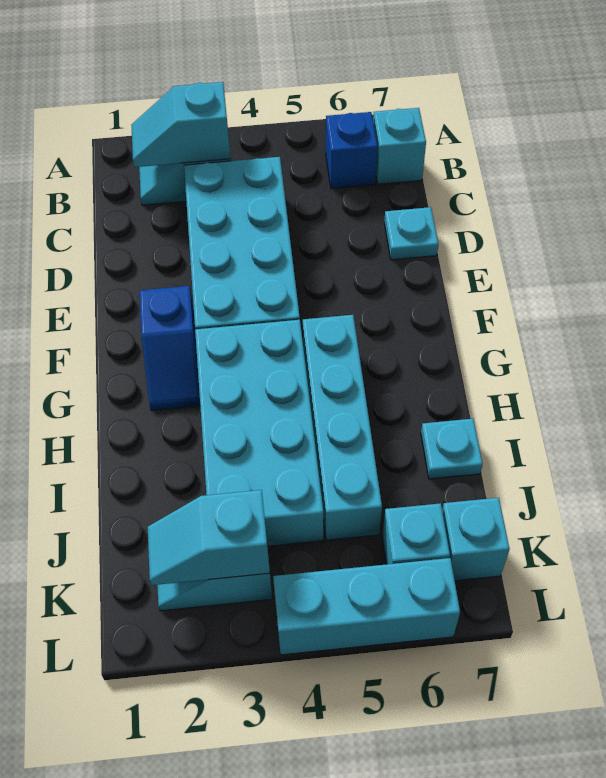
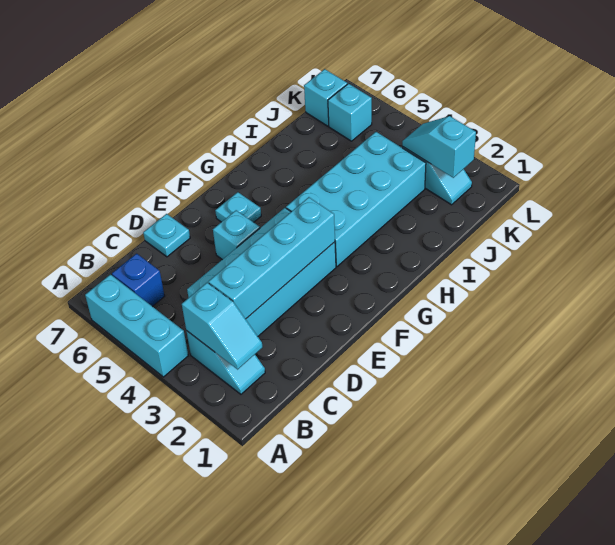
cyan brick B7 level 1 -> cyan brick E5 level 1
blue slope F2:G2 level 1 top F -> none
cyan brick G5:J5 level 1 -> cyan brick C3:F3 level 2
cyan plate I7 level 1 -> cyan plate F6 level 1
cyan slope K2:K3 level 2 top 3 -> cyan slope K2:K3 level 2 top 2
cyan brick L4:L6 level 1 -> cyan brick A4:A6 level 1

